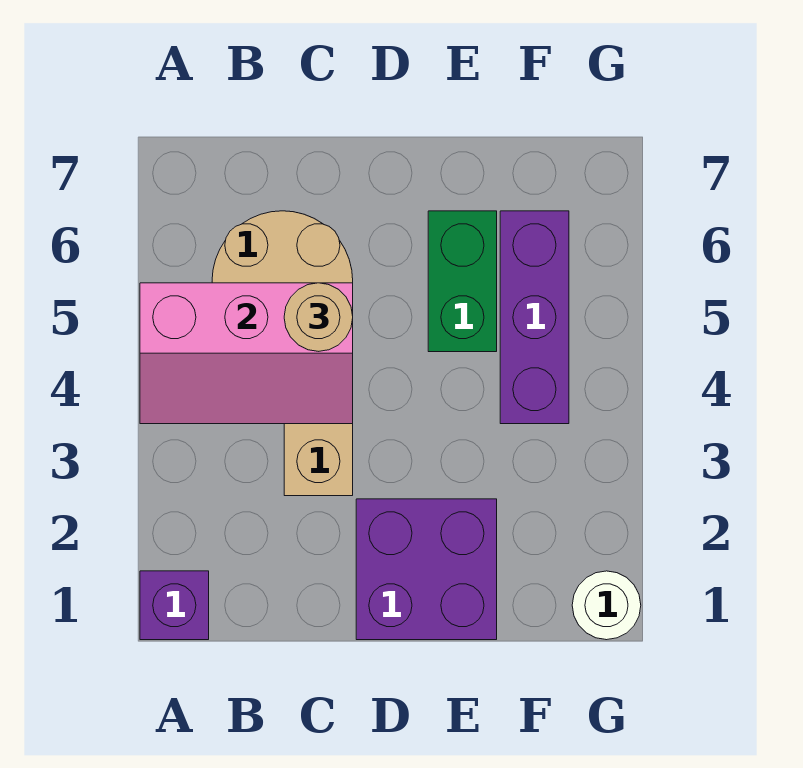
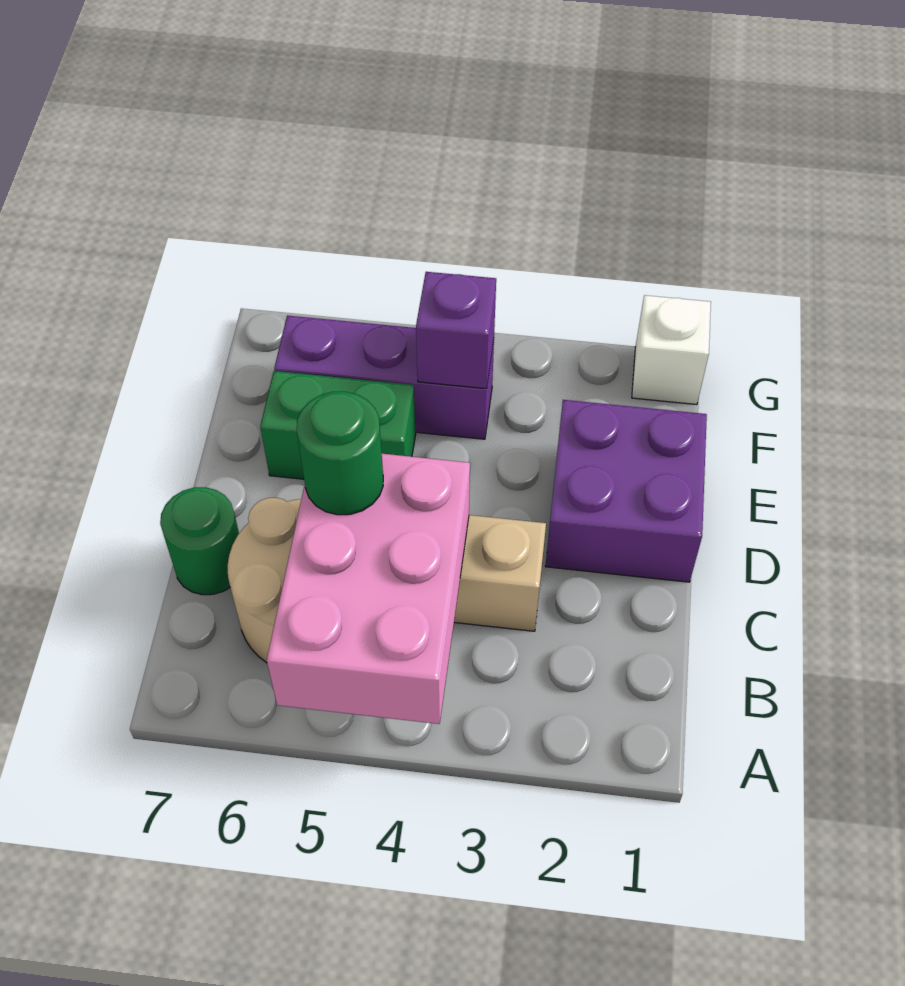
purple brick A1 level 1 -> purple brick F4 level 2
pink slope A4:C5 level 2 top 5 -> pink brick A4:C5 level 2
tan round brick C5 level 3 -> green round brick C5 level 3
none -> green round brick C7 level 1
white round brick G1 level 1 -> white brick G1 level 1

